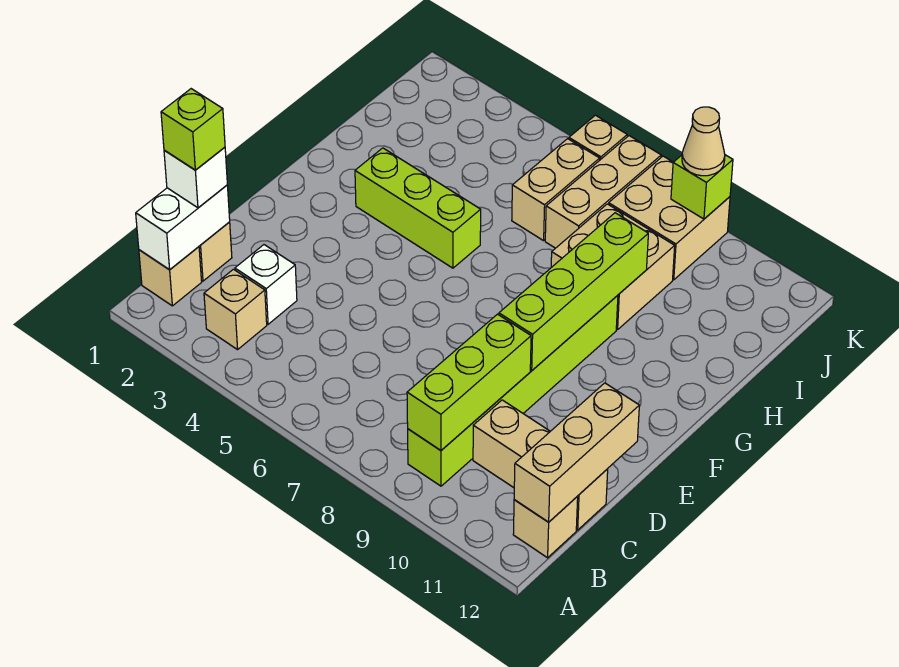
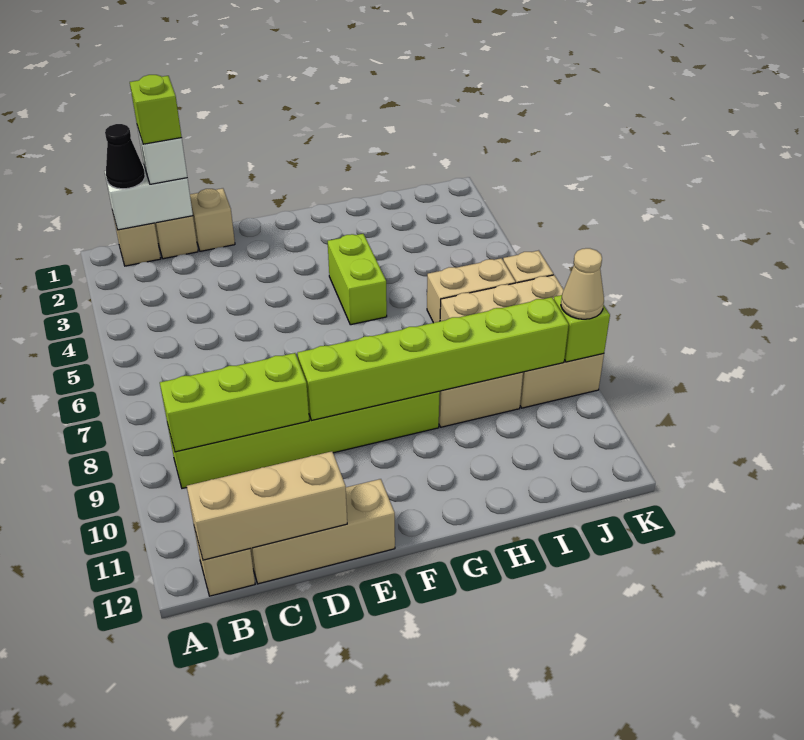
none -> black cone B1 level 3
tan brick B3 level 1 -> tan brick D1 level 1
white brick C3 level 1 -> none
tan brick C10:C12 level 1 -> tan brick C12:E12 level 1
lime brick E9:H9 level 2 -> lime brick E9:J9 level 2
lime brick G3:G5 level 1 -> lime brick G4:G5 level 1

